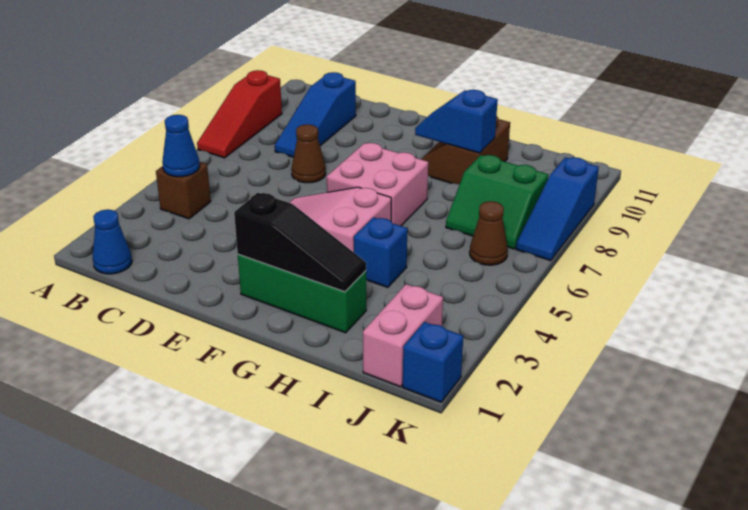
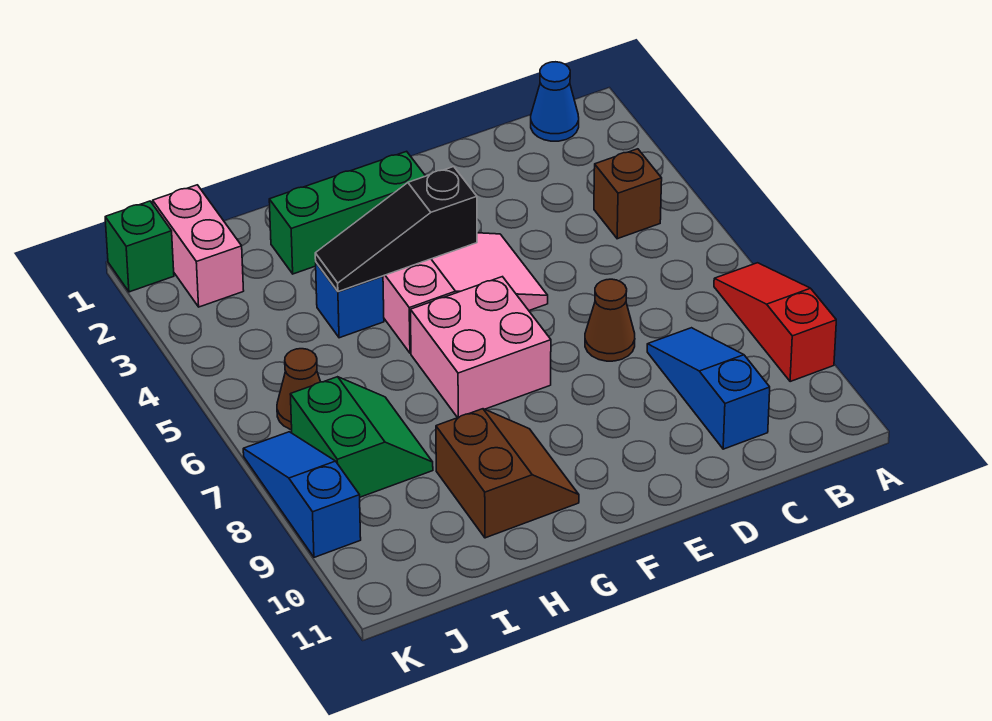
blue cone B4 level 2 -> none
black slope F2:H2 level 2 top F -> black slope F4:H4 level 2 top F
blue slope G9:H9 level 2 top H -> none
green slope I7:J8 level 1 top 8 -> green slope I7:J8 level 1 top J
blue brick K1 level 1 -> green brick K1 level 1

